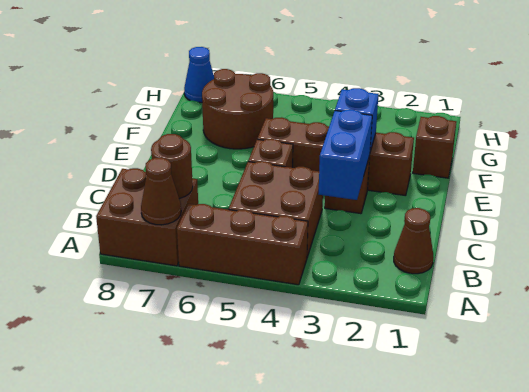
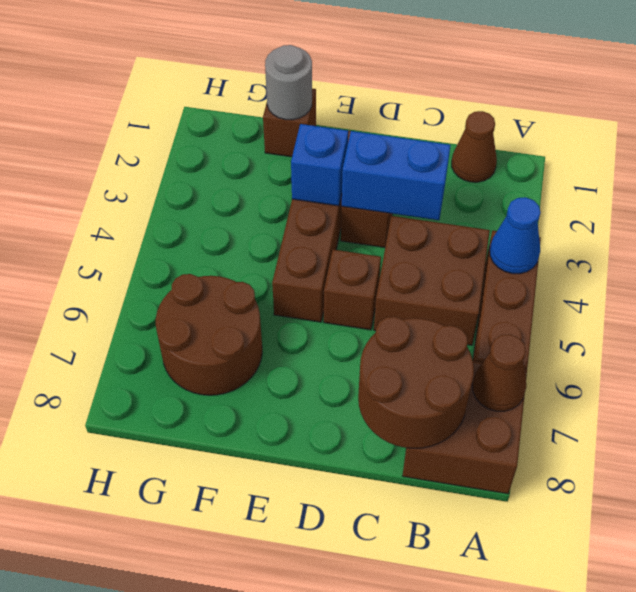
brown round brick B7 level 2 -> brown round brick B7:C8 level 2
none -> grey round brick F1 level 2
blue cone H8 level 1 -> blue cone A4 level 2

